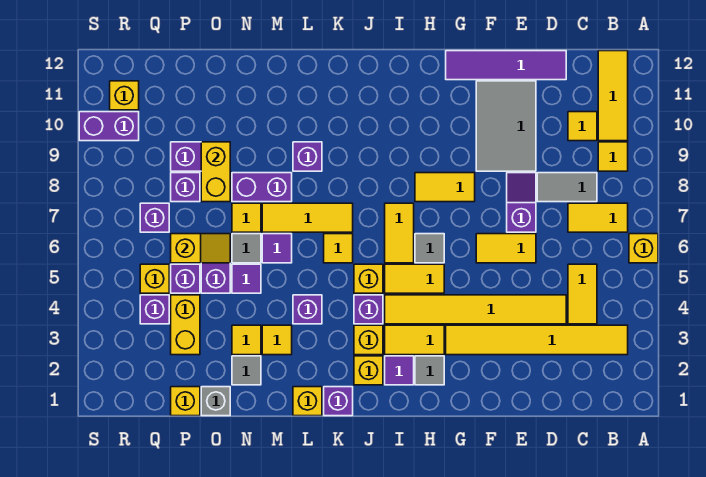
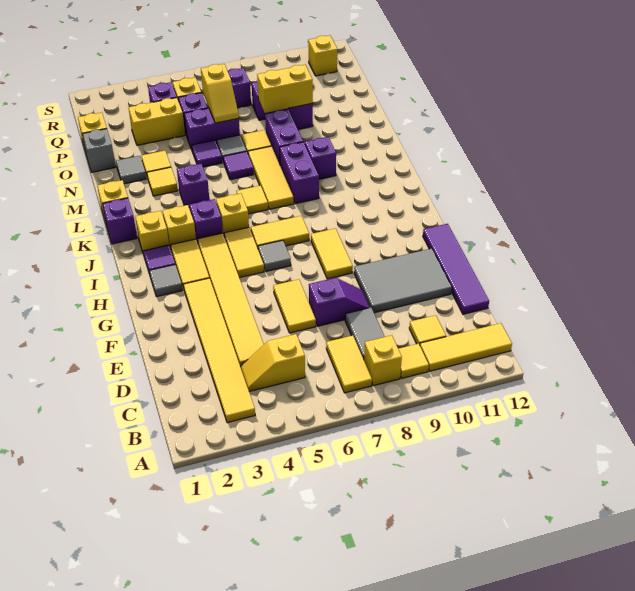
yellow brick A6 level 1 -> yellow brick B8 level 1
yellow tile C4:C5 level 1 -> yellow slope C4:C5 level 1 top 5
purple brick R10:S10 level 1 -> purple brick K8:L8 level 1

